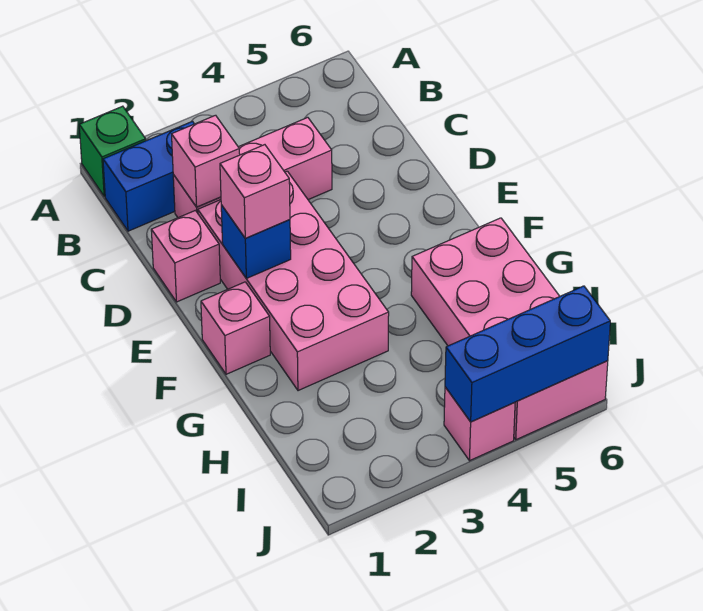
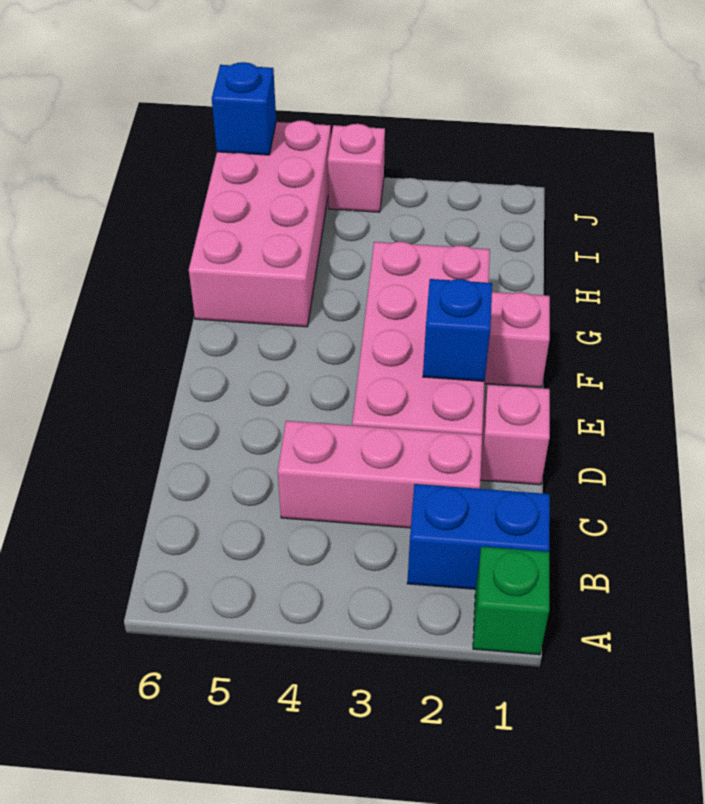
pink brick C2 level 2 -> none
pink brick E2 level 3 -> none
blue brick J4:J6 level 2 -> blue brick J6 level 2

